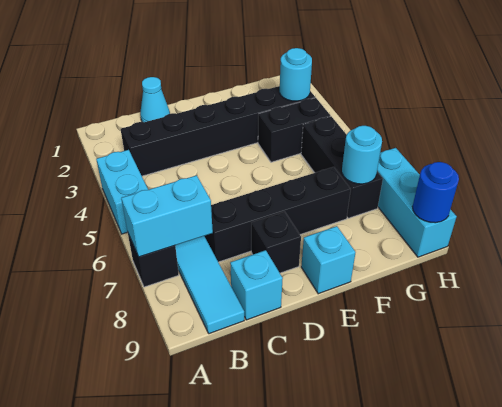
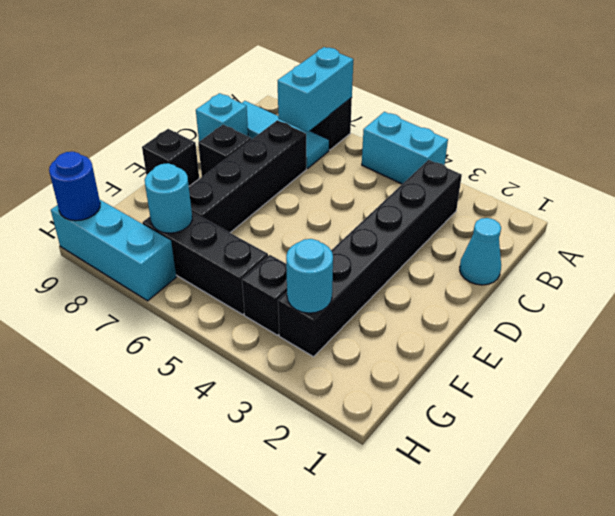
cyan brick E9 level 1 -> black brick E9 level 1
black brick F4:G4 level 1 -> black brick G4 level 1

